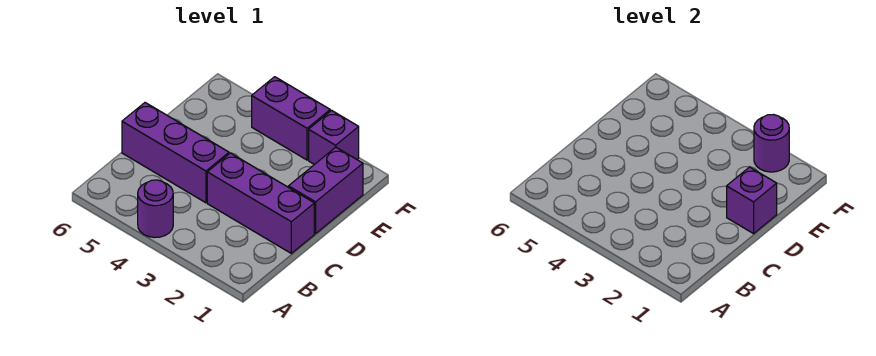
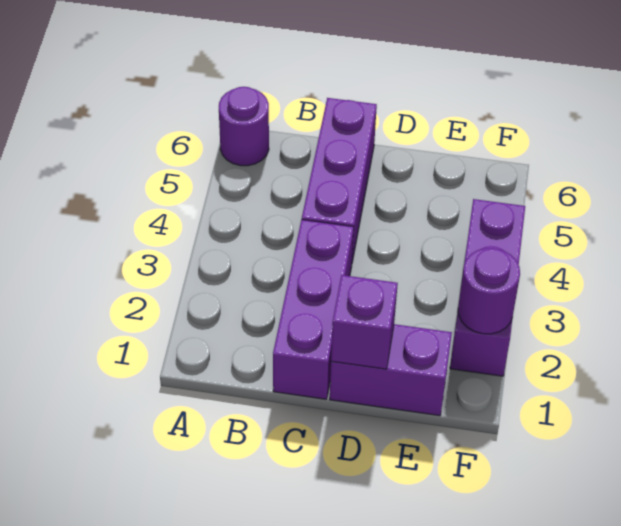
purple round brick A4 level 1 -> purple round brick A6 level 1

